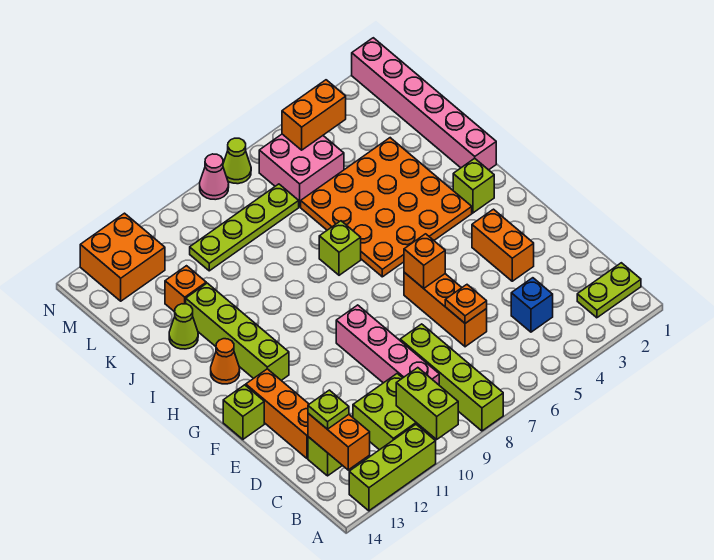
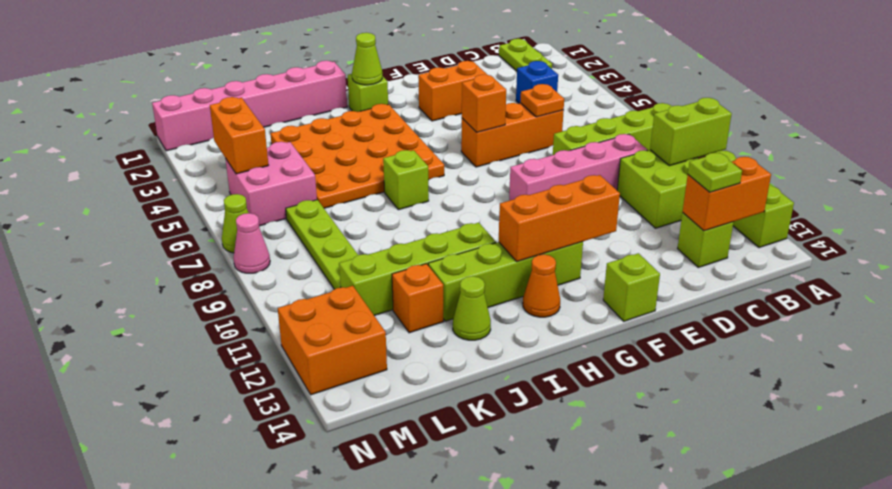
orange brick D13:F13 level 1 -> orange brick F12:H12 level 2
none -> lime cone H2 level 2
none -> lime brick I11:L11 level 1

